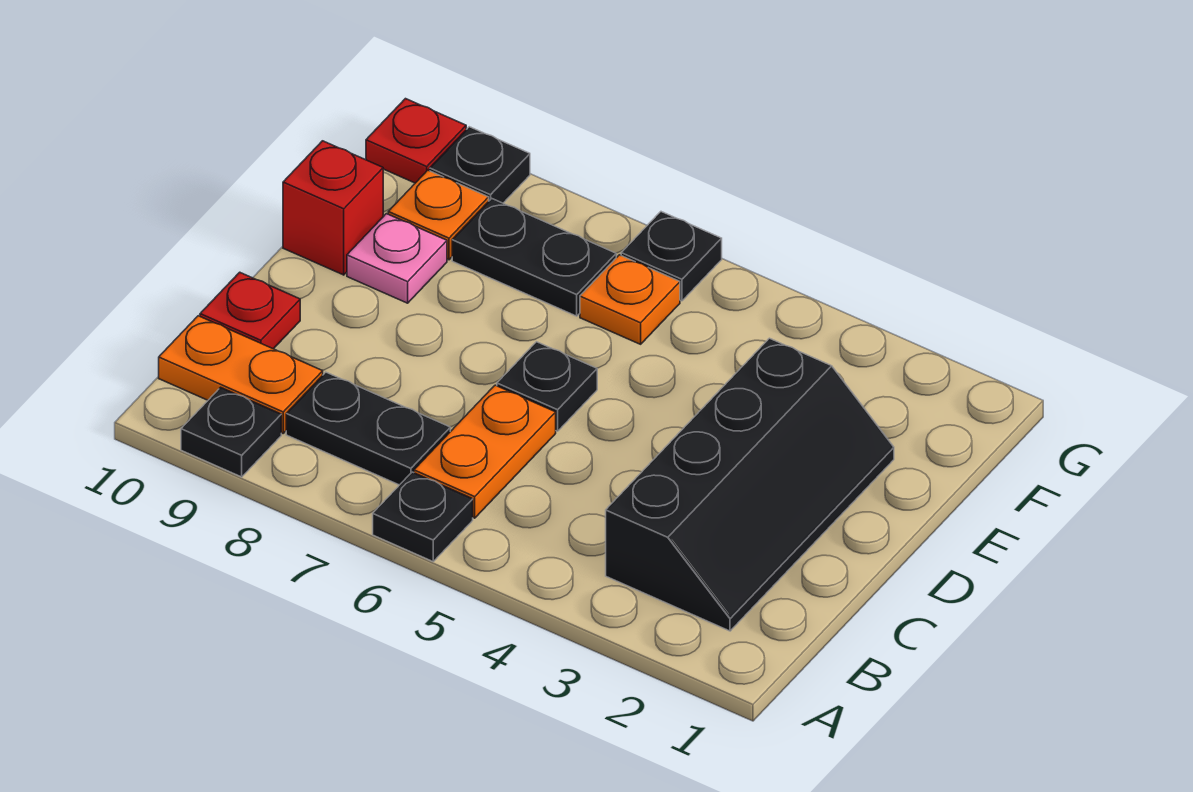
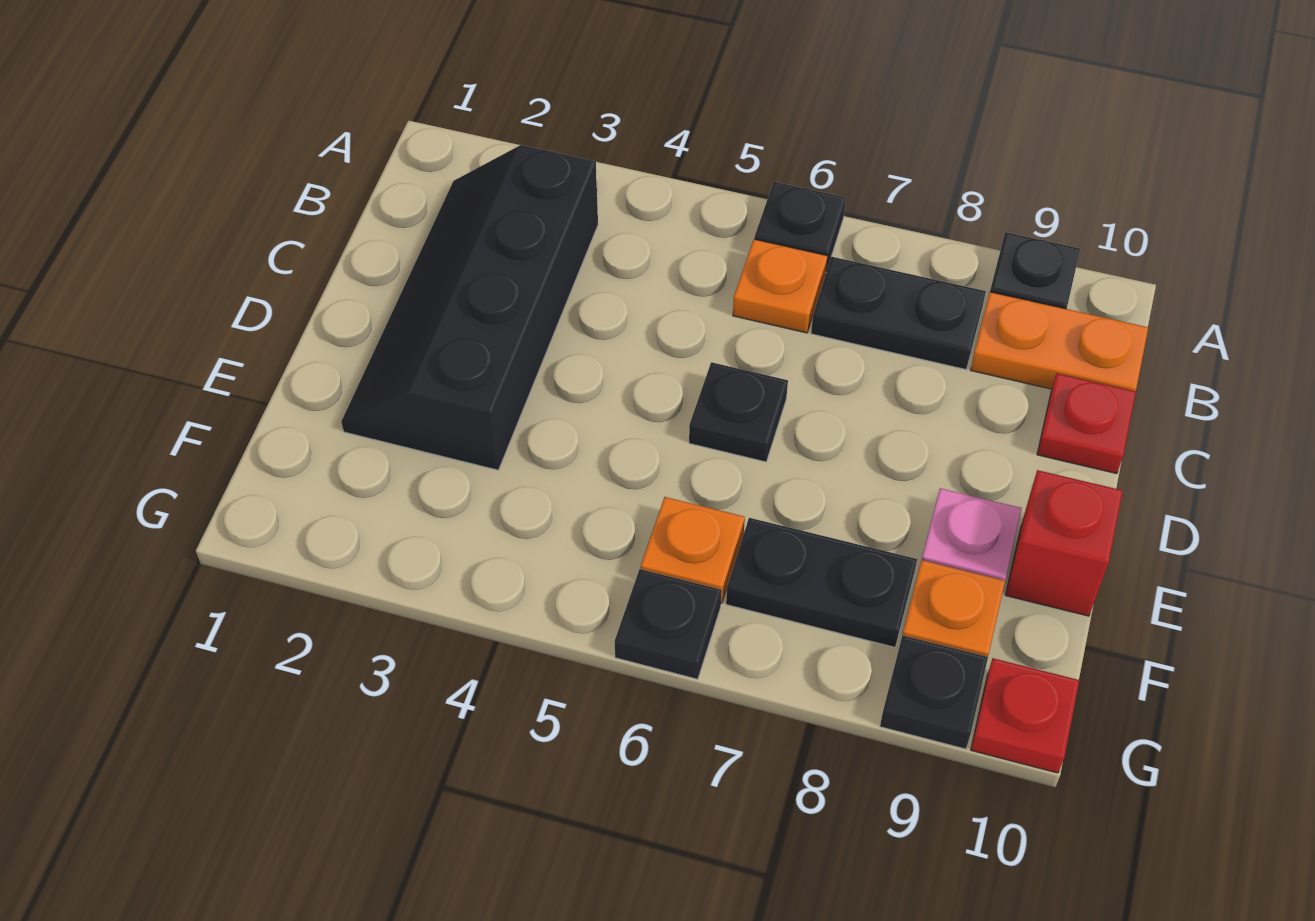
orange plate B6:C6 level 1 -> orange plate B6 level 1

